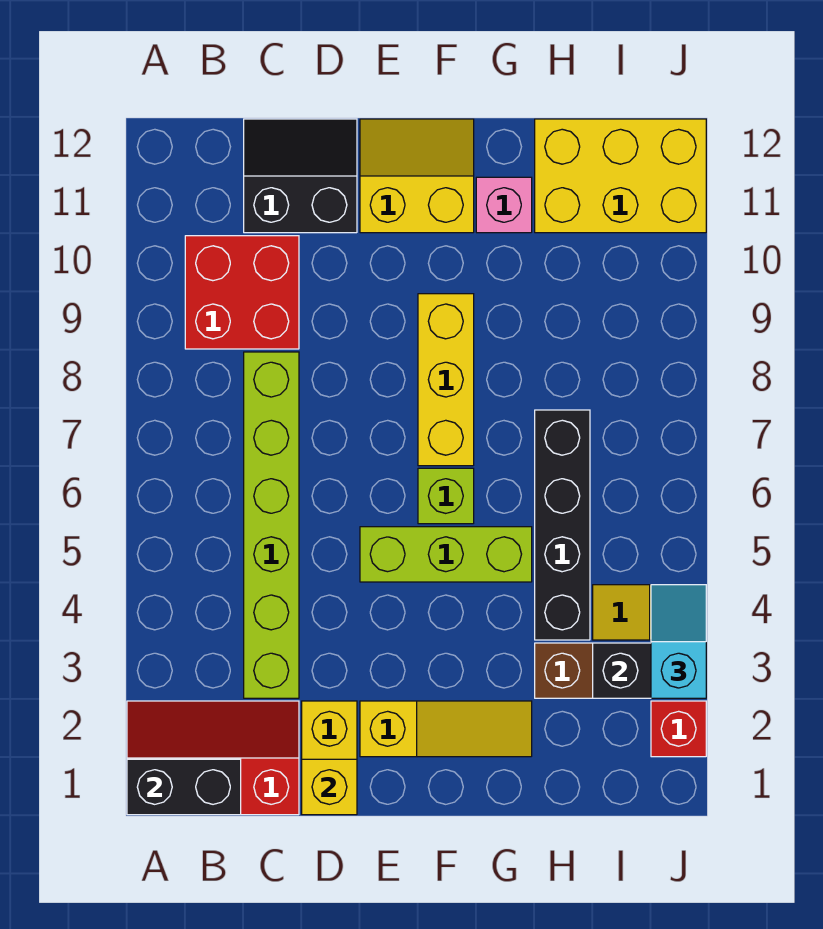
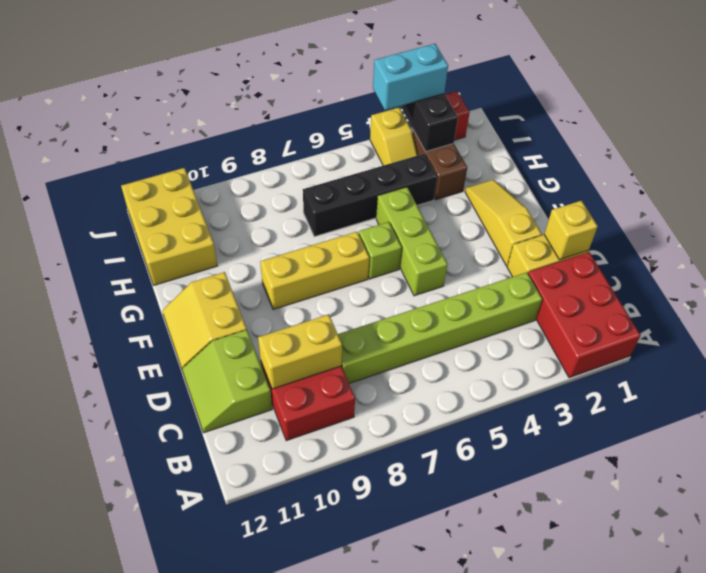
red slope A1:C2 level 1 top 1 -> red brick A1:C2 level 1
black brick A1:B1 level 2 -> none
none -> yellow brick C9:C10 level 2
black slope C11:D12 level 1 top 11 -> lime slope C11:D12 level 1 top 11
pink brick G11 level 1 -> none
cyan slope J3:J4 level 3 top 3 -> cyan brick J3:J4 level 3

